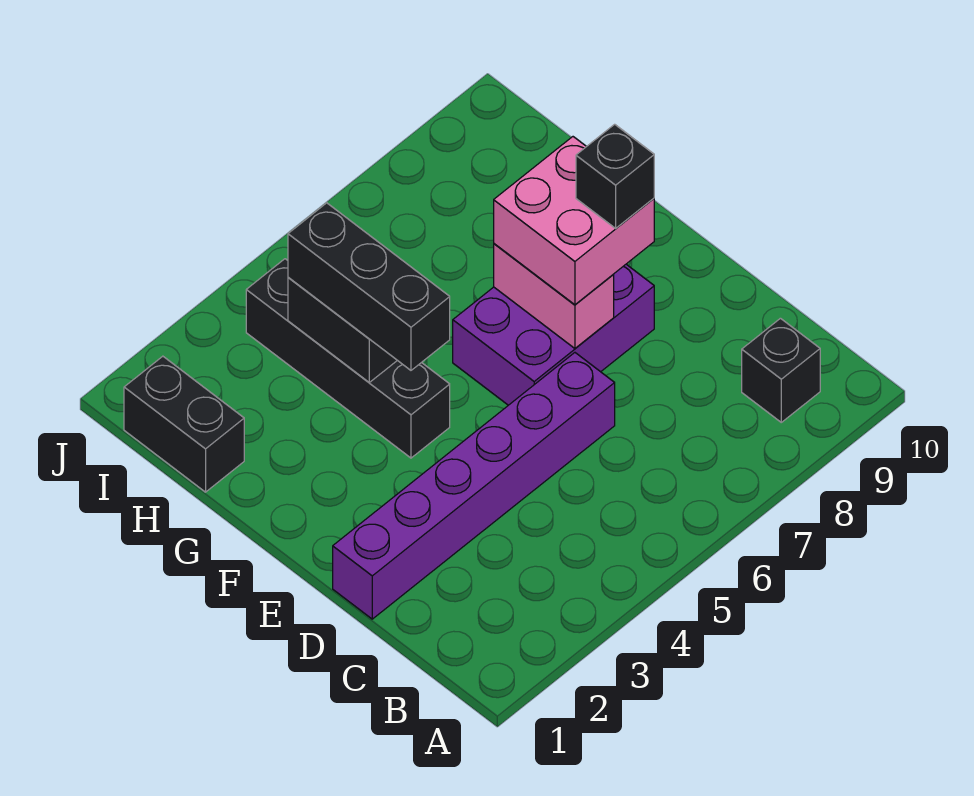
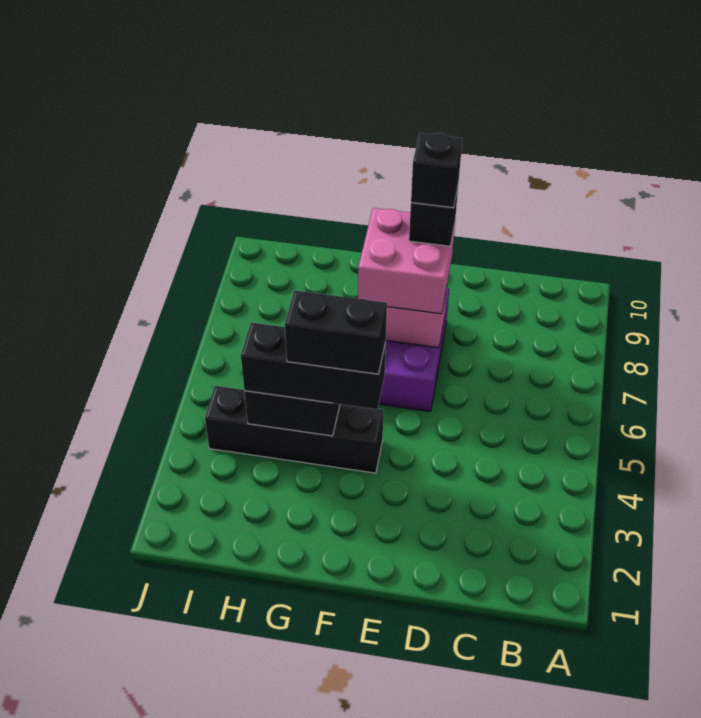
black brick B9 level 1 -> black brick E8 level 5
purple brick D1:D6 level 1 -> none
black brick H1:I1 level 1 -> black brick F4:G4 level 4

